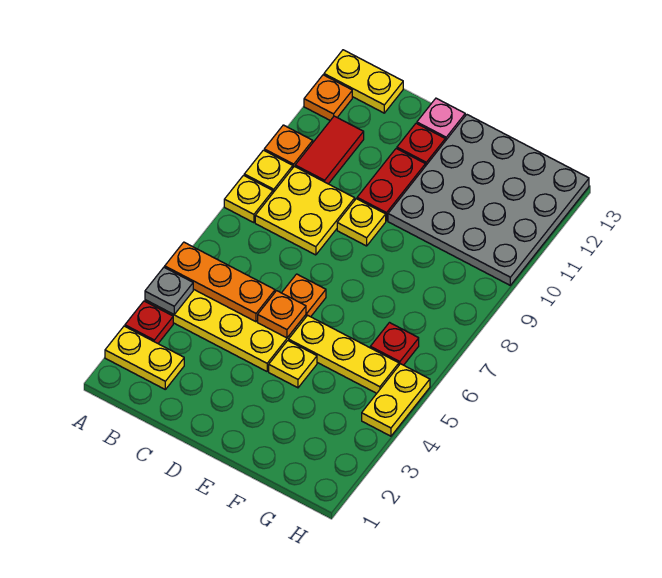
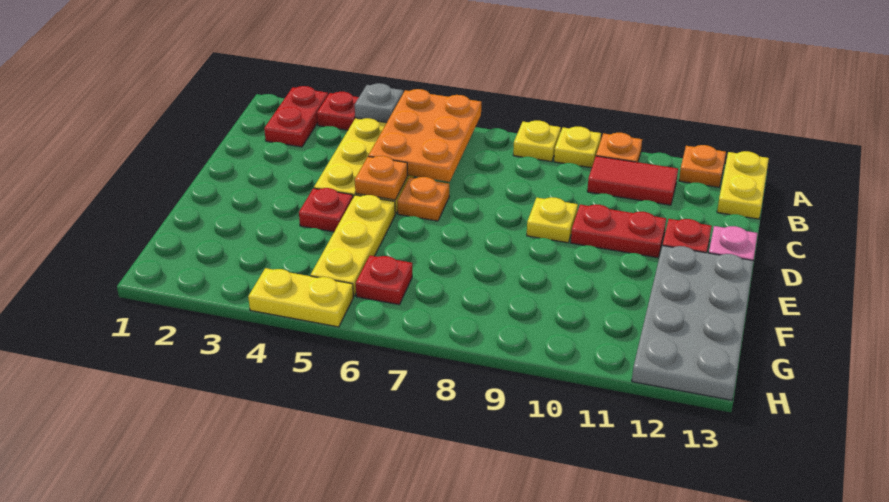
yellow plate A2:B2 level 1 -> red plate A2:B2 level 1
orange plate A5:C5 level 2 -> orange plate A5:C6 level 2
yellow plate B8:C9 level 1 -> none
yellow plate E4 level 1 -> red plate E4 level 1
grey plate E10:H13 level 1 -> grey plate E12:H13 level 1

